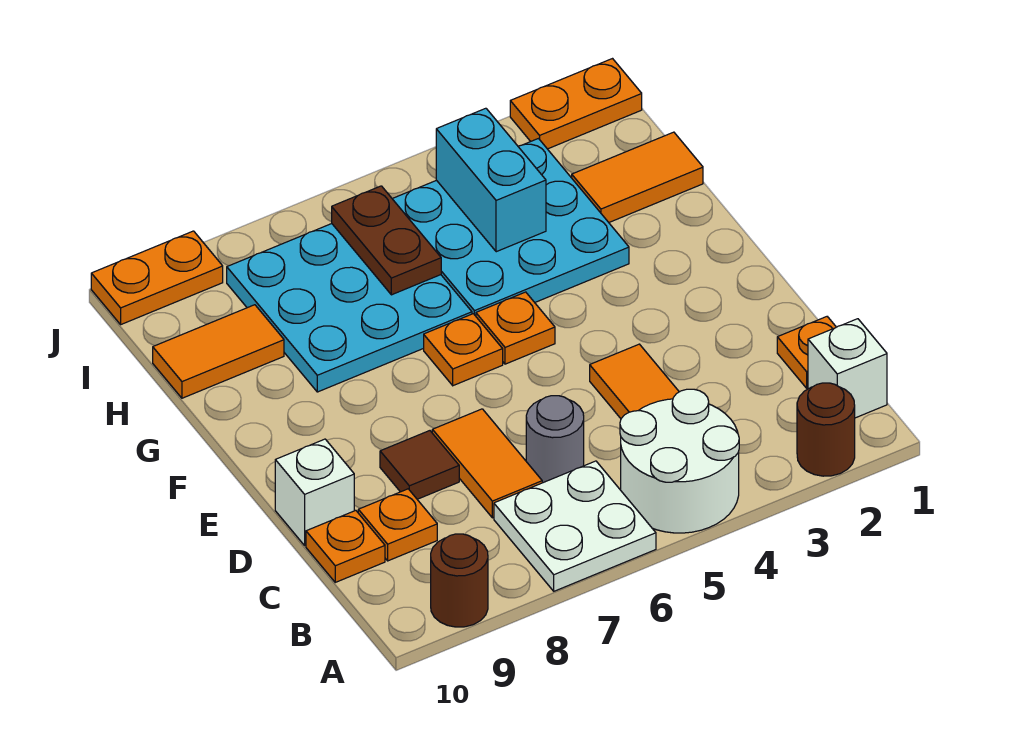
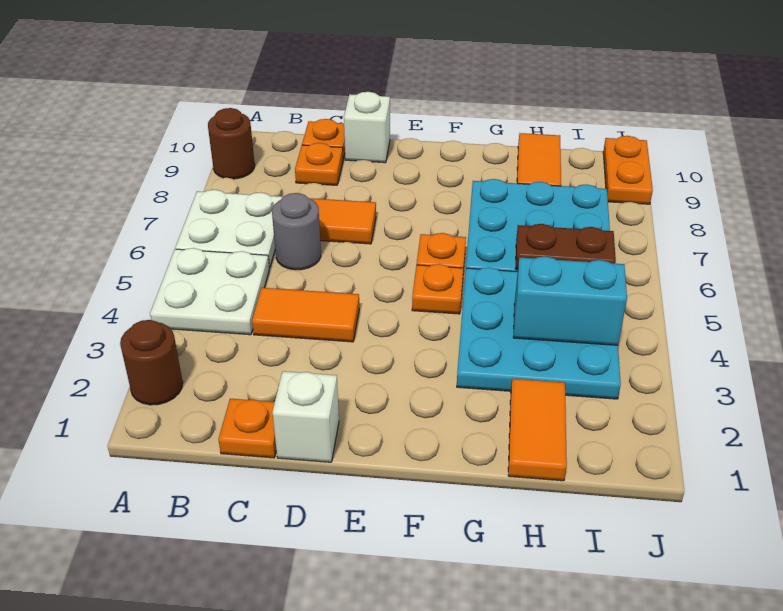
white round brick A4:B5 level 1 -> white plate A4:B5 level 1
white brick B1 level 1 -> white brick D1 level 1
brown tile D8 level 1 -> none
orange plate J1:J2 level 1 -> none

